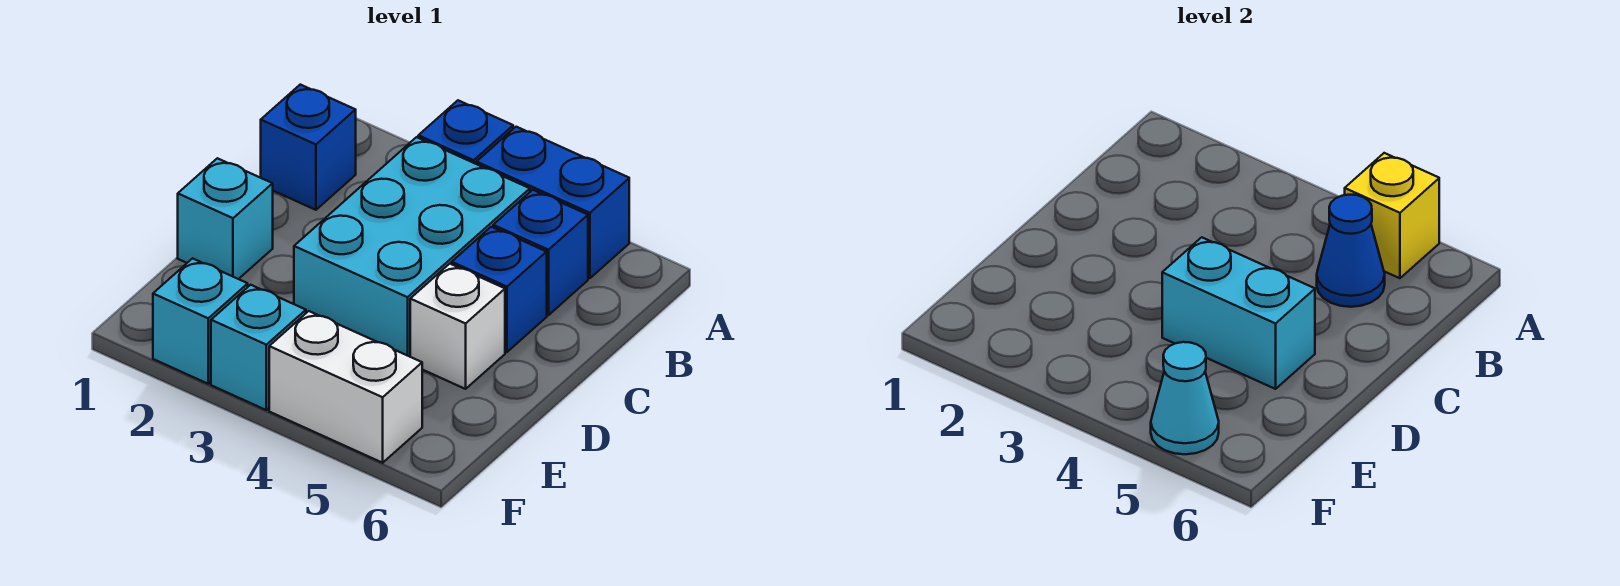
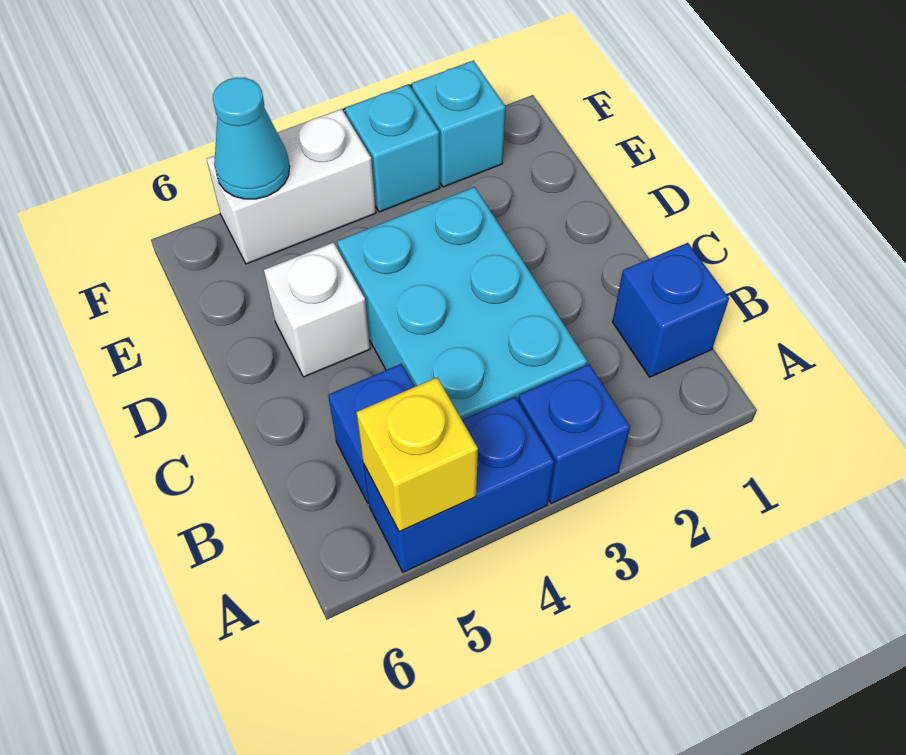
blue cone B5 level 2 -> none
blue brick C5 level 1 -> none
cyan brick D1 level 1 -> none
cyan brick D4:D5 level 2 -> none

